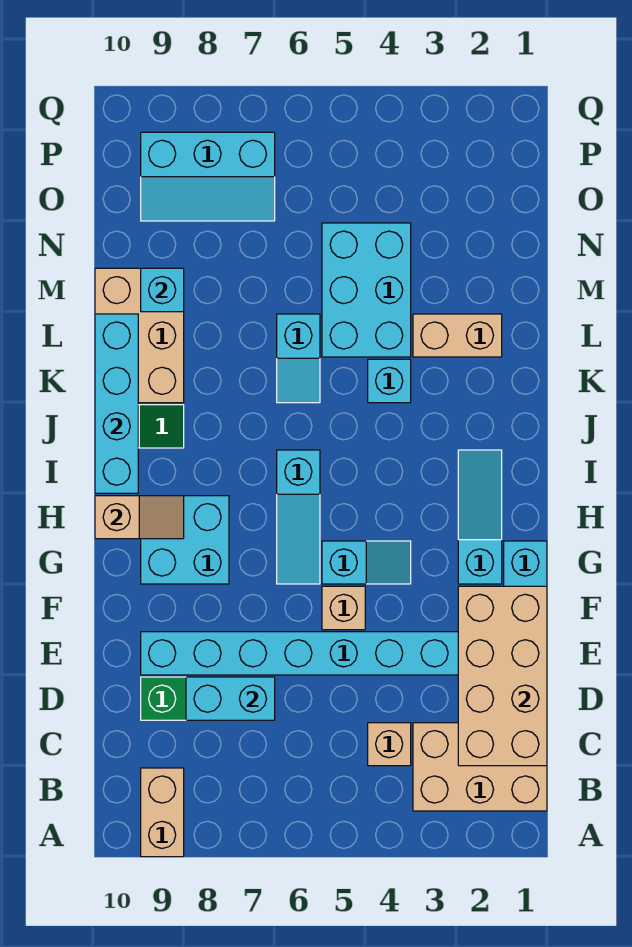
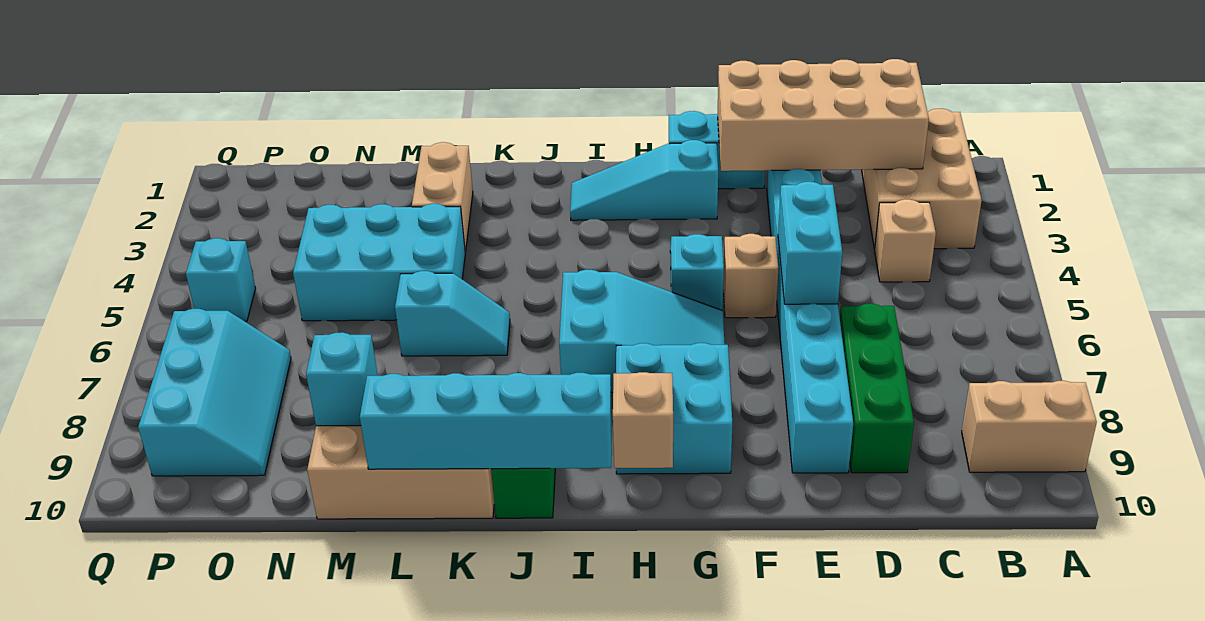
cyan brick D7:D8 level 2 -> cyan brick E5:E6 level 2
cyan slope G6:I6 level 1 top I -> cyan slope G6:I7 level 1 top I
cyan brick K4 level 1 -> cyan brick P5 level 1

